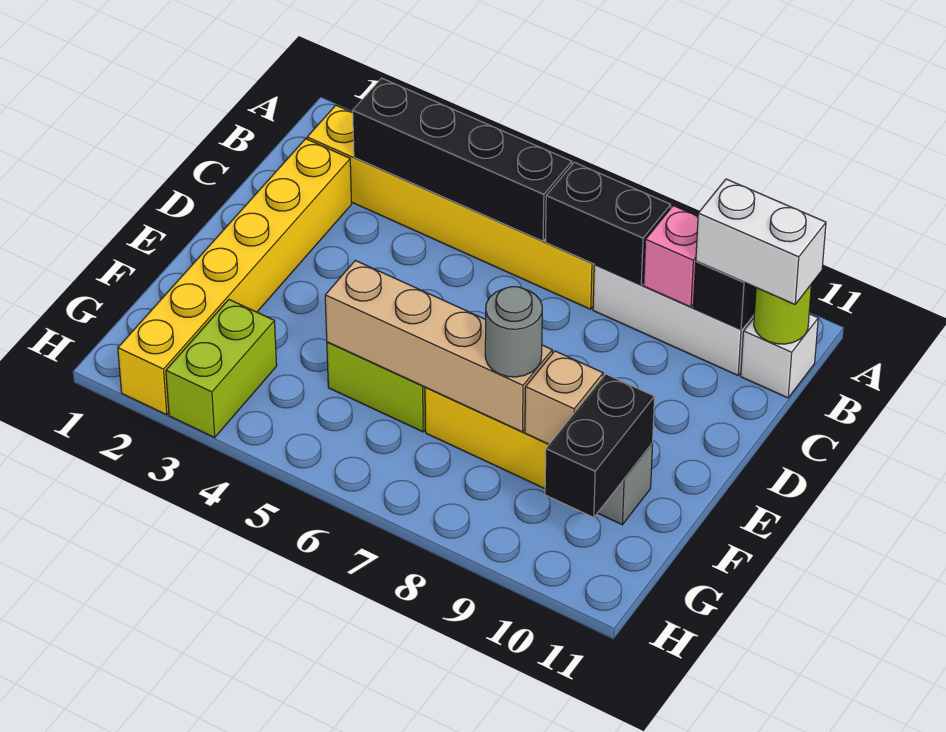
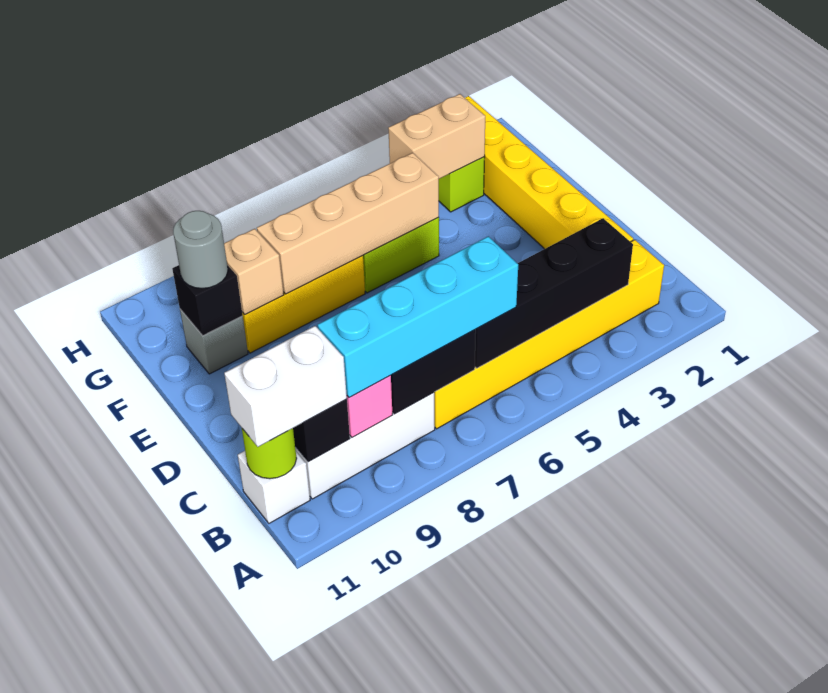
none -> cyan brick B6:B9 level 3
grey round brick F8 level 3 -> grey round brick F10 level 3
black brick F10:G10 level 2 -> black brick F10 level 2
none -> tan brick G3:G4 level 2

